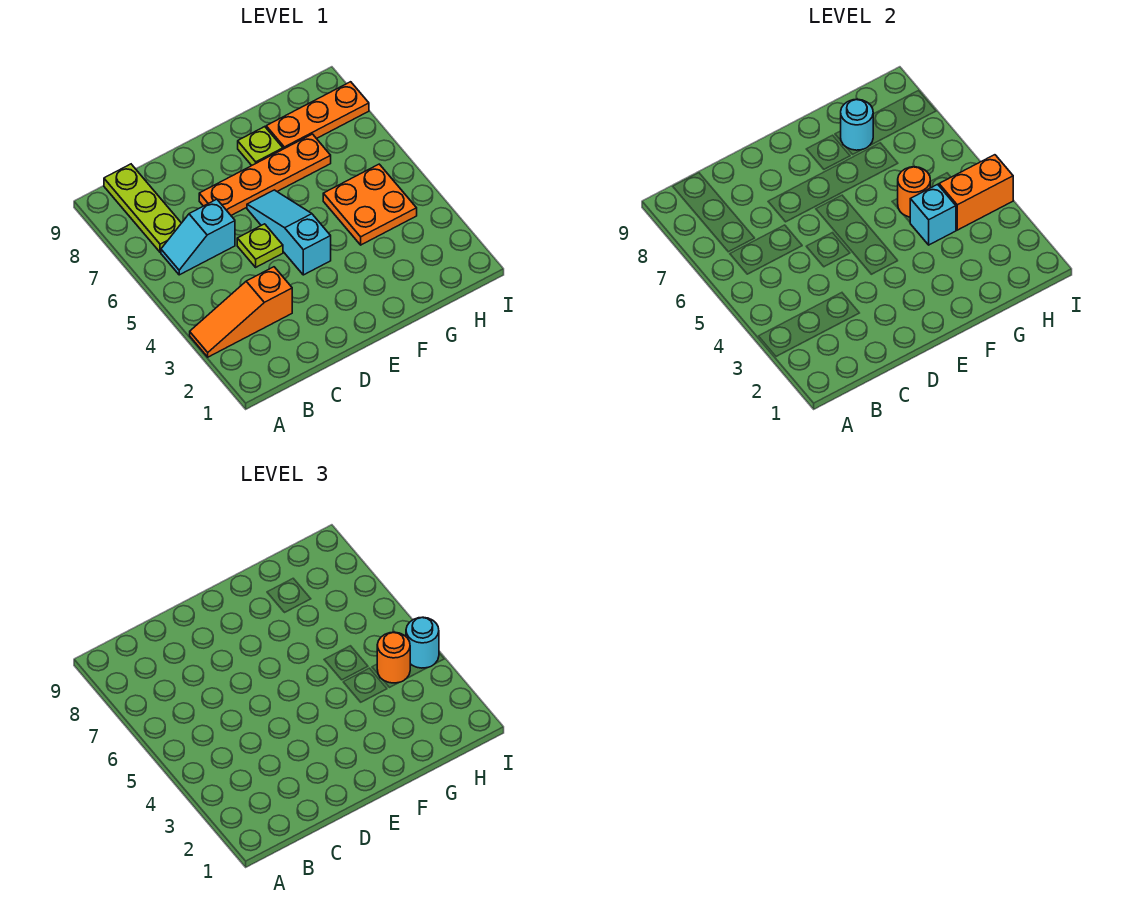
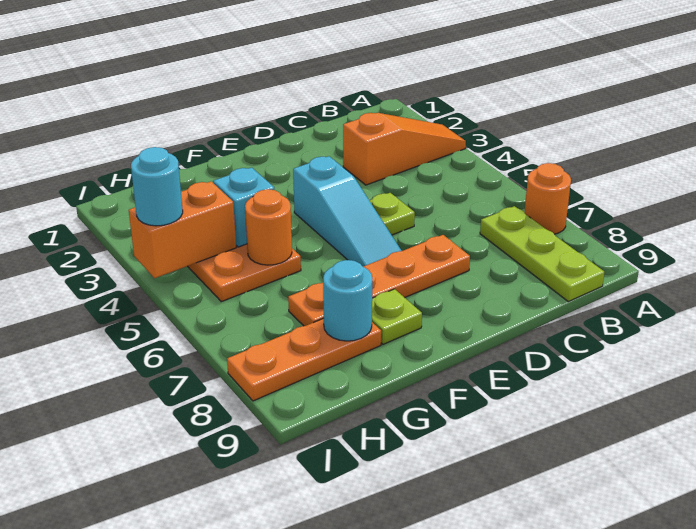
cyan slope B6:C6 level 1 top C -> none
orange round brick H4 level 3 -> orange round brick A7 level 1

